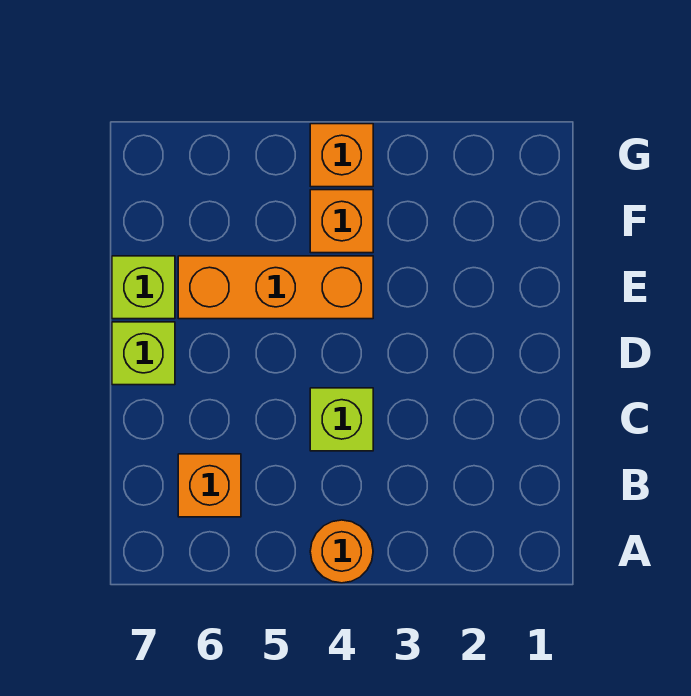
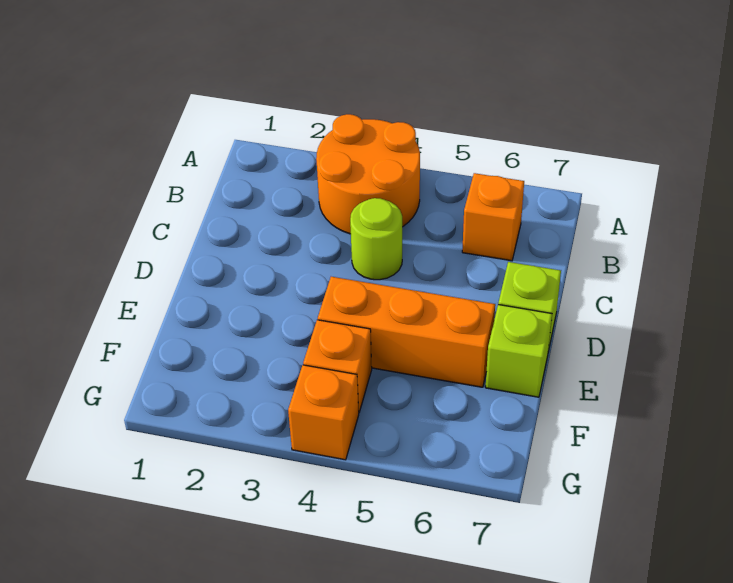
orange round brick A4 level 1 -> orange round brick A3:B4 level 1
lime brick C4 level 1 -> lime round brick C4 level 1

